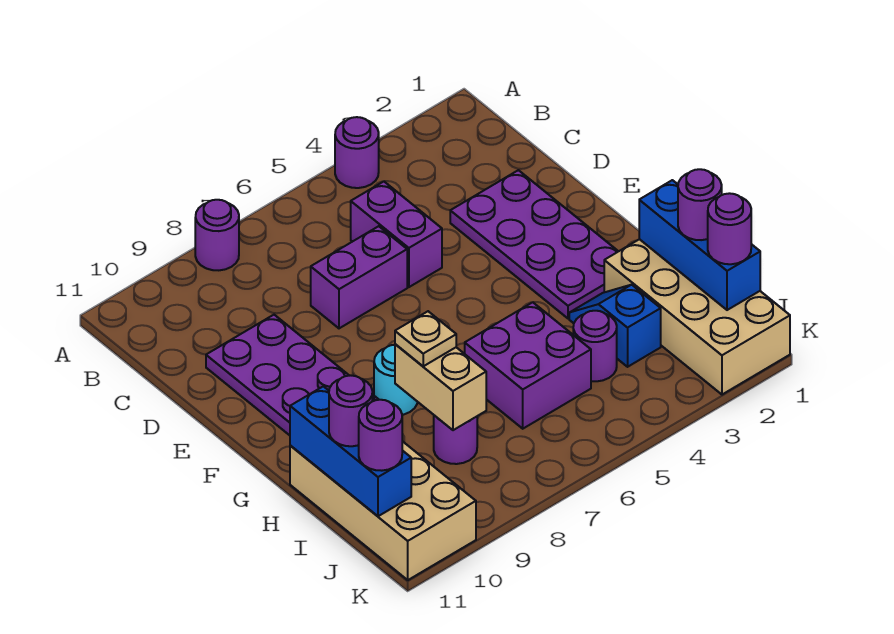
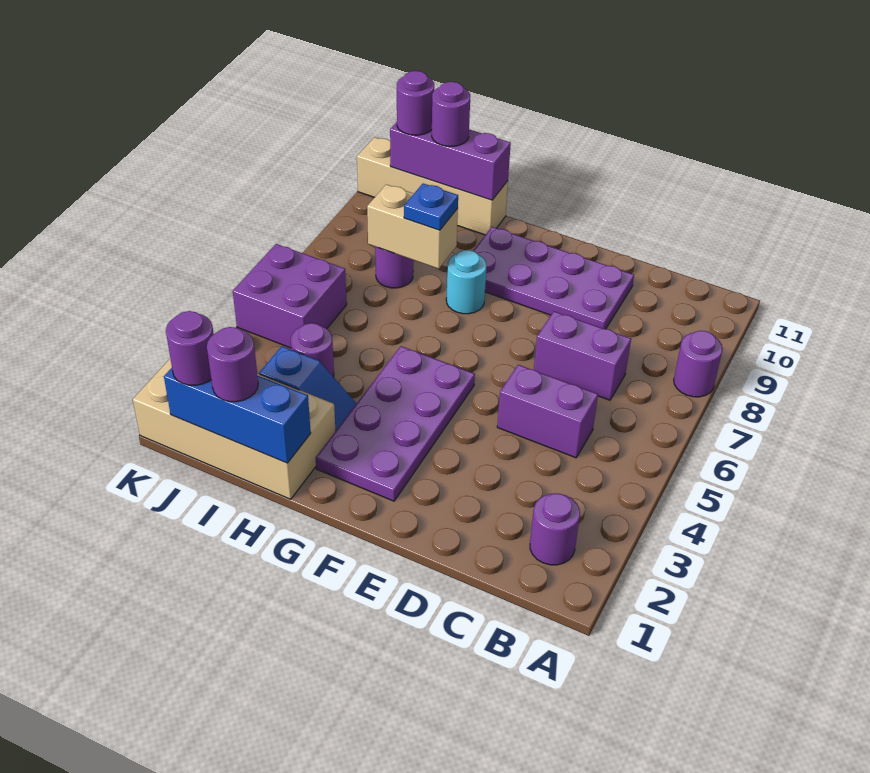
purple round brick A4 level 1 -> purple round brick B2 level 1
purple plate D2:G3 level 1 -> purple plate F2:G5 level 1
purple brick D6:D7 level 1 -> purple brick C7:D7 level 1
purple brick H5:I6 level 1 -> purple brick J5:K6 level 1
tan plate H8 level 3 -> blue plate H8 level 3
tan brick H10:K11 level 1 -> tan brick H11:K11 level 1
blue brick H11:J11 level 2 -> purple brick H11:J11 level 2

